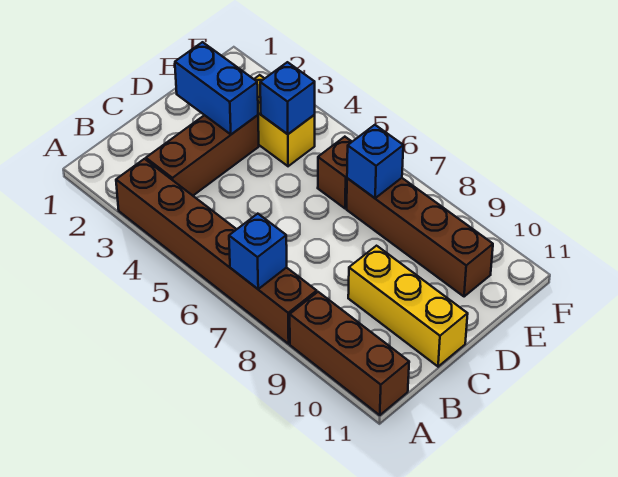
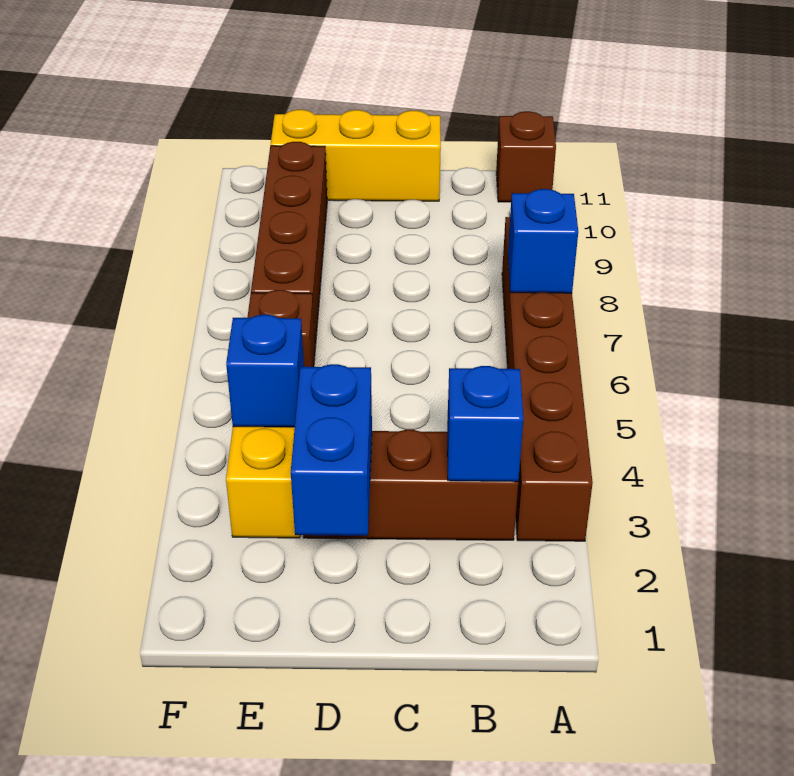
brown brick A9:A11 level 1 -> brown brick A11 level 1
yellow brick C9:C11 level 1 -> yellow brick C11:E11 level 1
blue brick E7 level 2 -> blue brick B3 level 2

